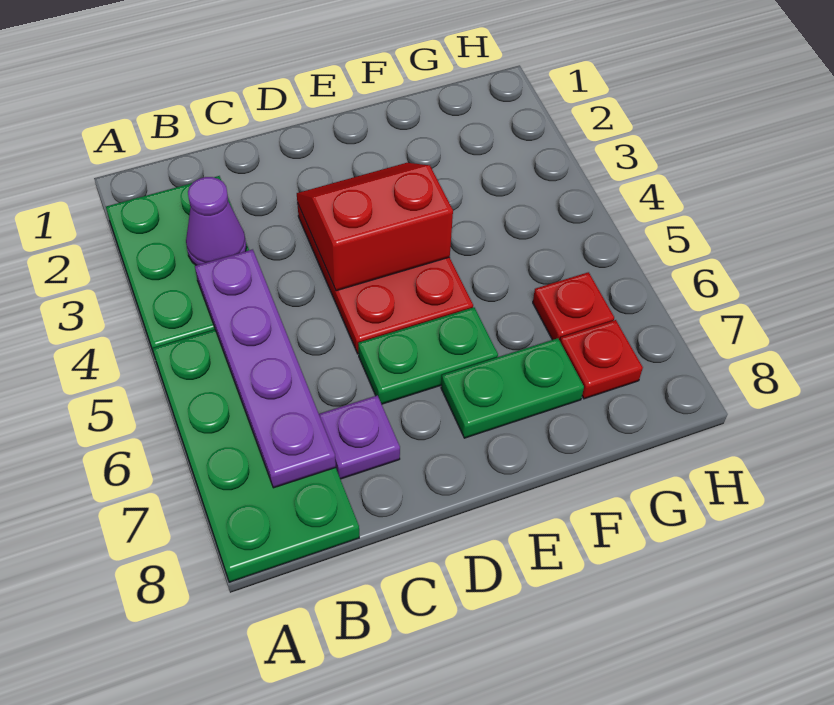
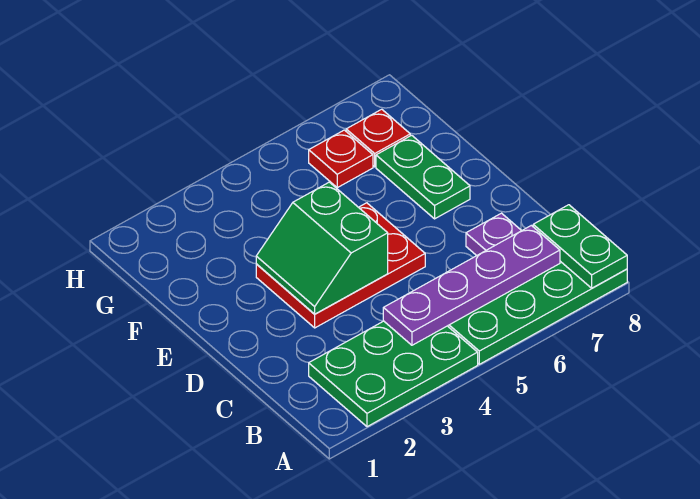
purple cone B3 level 2 -> none
red slope D3:E4 level 2 top 4 -> green slope D3:E4 level 2 top 4
green plate D6:E6 level 1 -> green plate A8:B8 level 2

